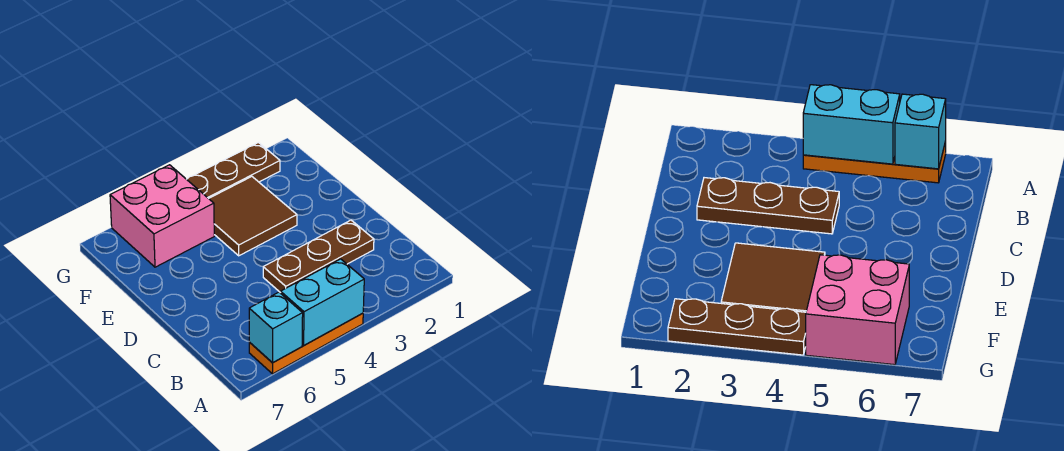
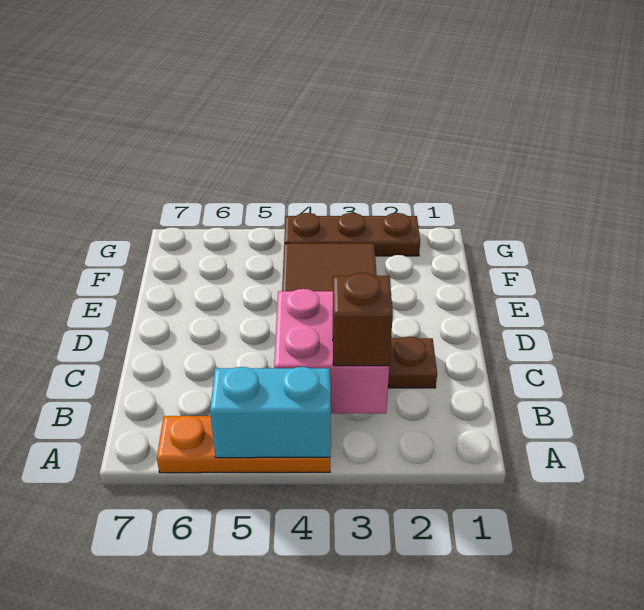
cyan brick A6 level 2 -> none
none -> brown brick B3 level 3
pink brick F5:G6 level 1 -> pink brick B3:C4 level 2

